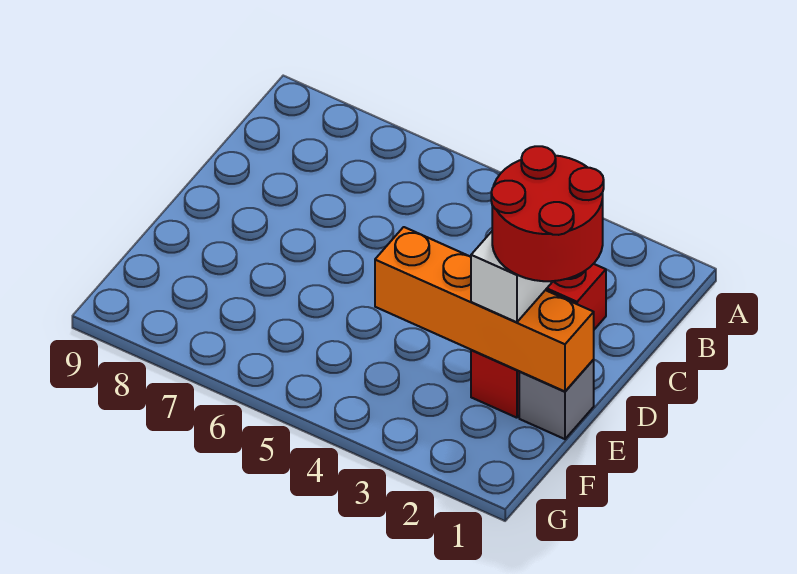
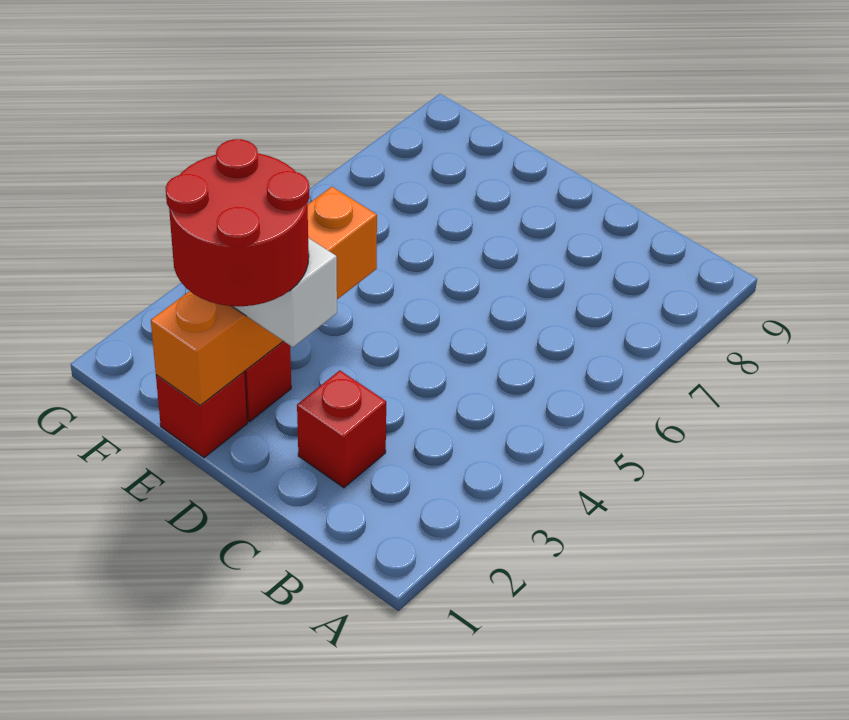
grey brick E1 level 1 -> red brick E1 level 1

